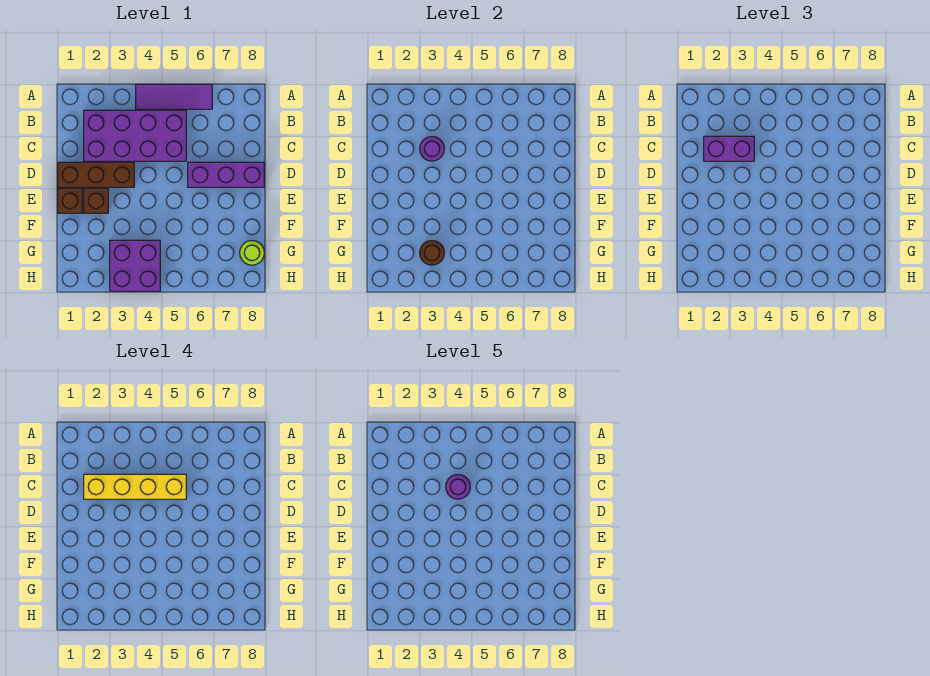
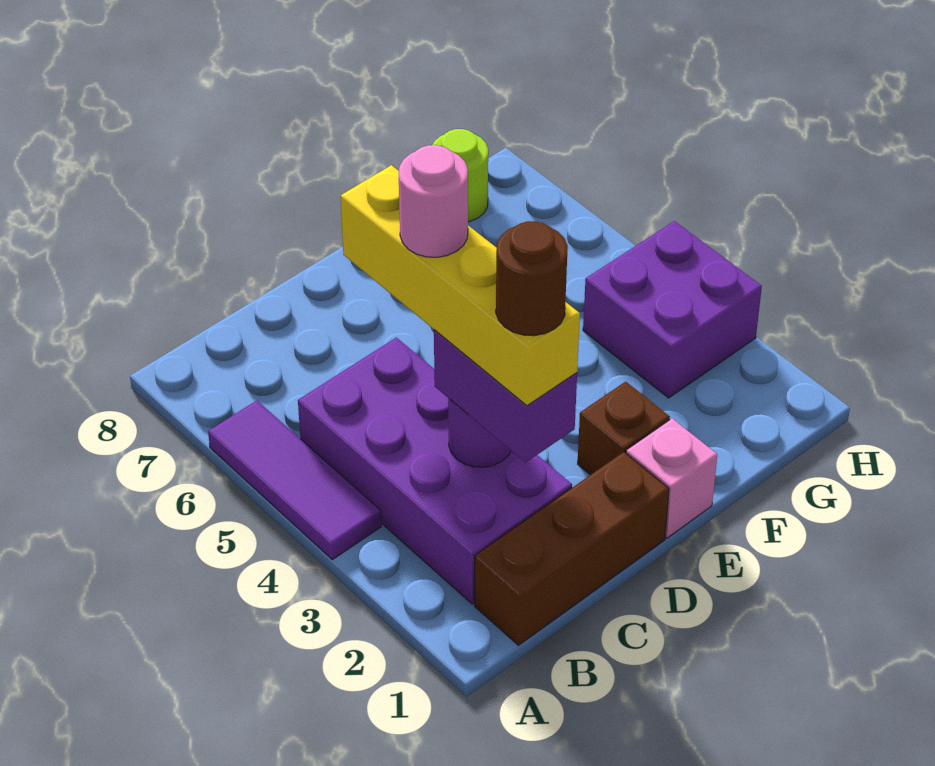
purple round brick C4 level 5 -> pink round brick C4 level 5
brown brick D1:D3 level 1 -> brown brick B1:D1 level 1
purple brick D6:D8 level 1 -> none
brown brick E1 level 1 -> pink brick E1 level 1
brown round brick G3 level 2 -> brown round brick C2 level 5

